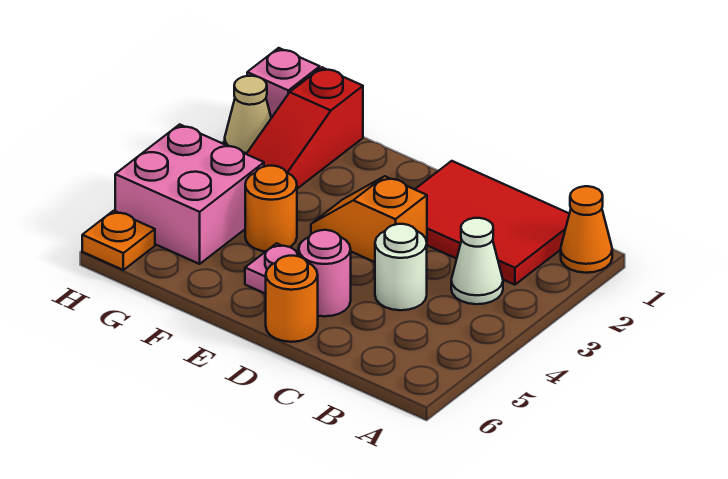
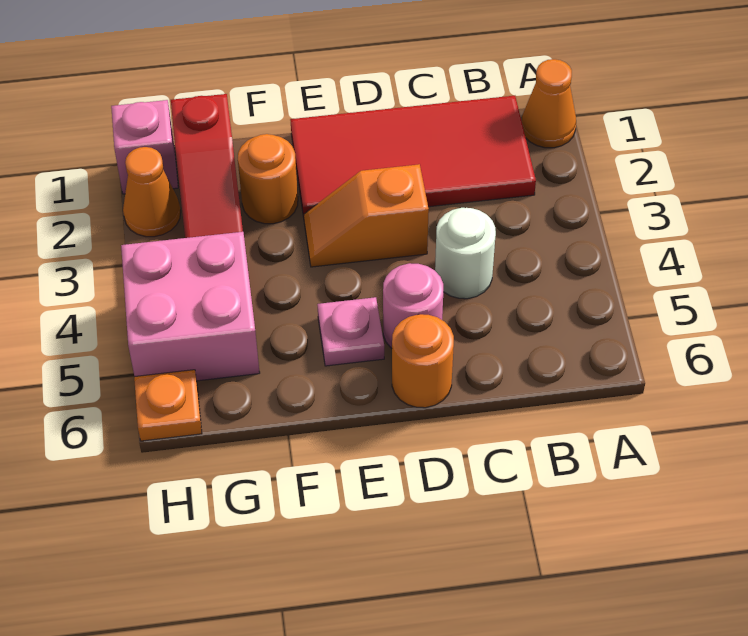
red tile B1:D2 level 1 -> red tile B1:E2 level 1
white cone B3 level 1 -> none
orange round brick F4 level 1 -> orange round brick F2 level 1
tan cone H2 level 1 -> orange cone H2 level 1

